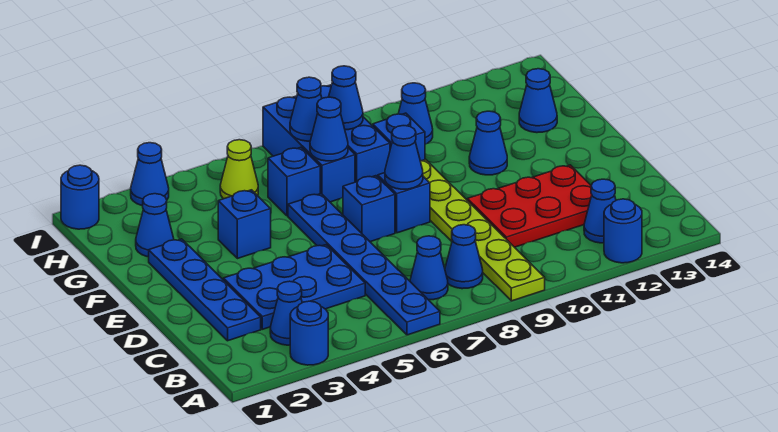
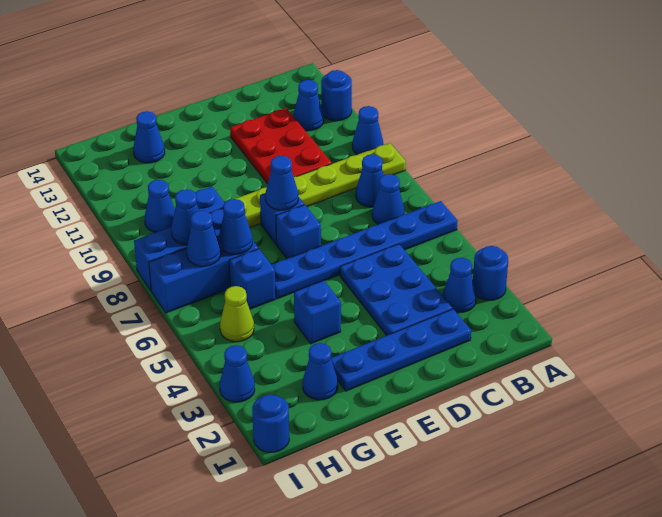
blue cone F11 level 1 -> blue cone A10 level 1

